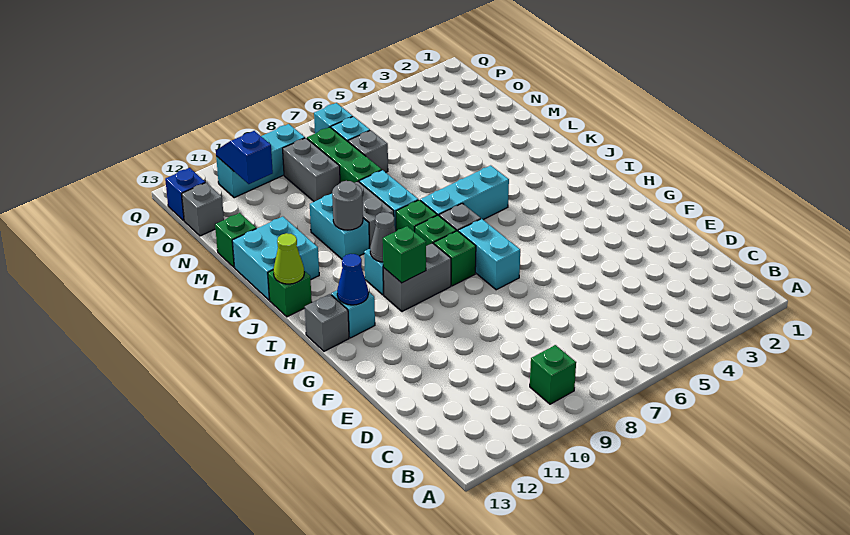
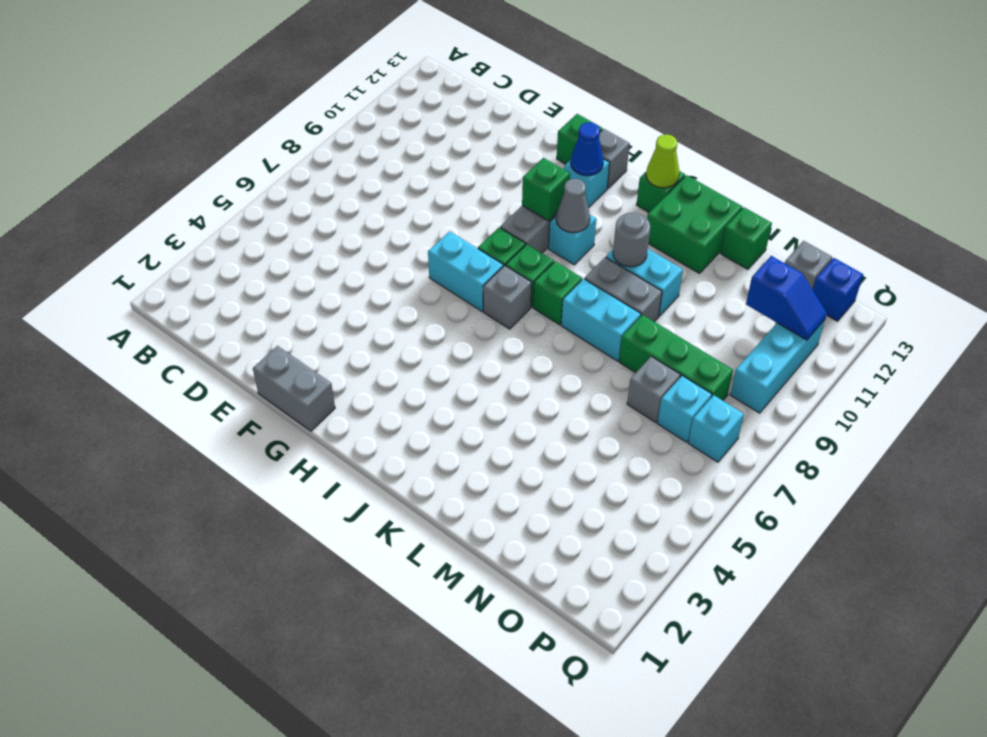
green brick B9 level 1 -> green brick G13 level 1
cyan brick J5:J7 level 1 -> none
cyan brick K12:L13 level 1 -> green brick K12:L13 level 1
grey brick N9:O9 level 1 -> grey brick F1:G1 level 1

